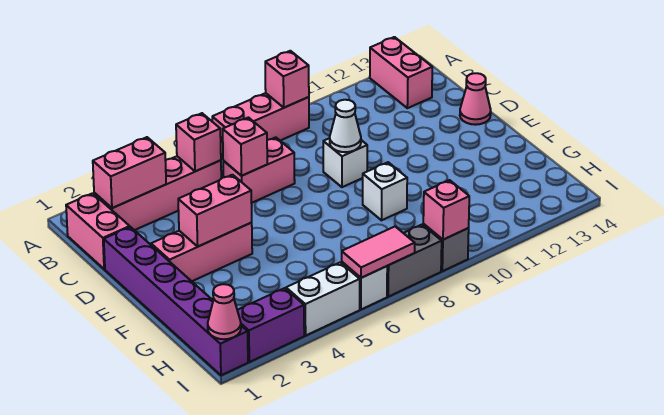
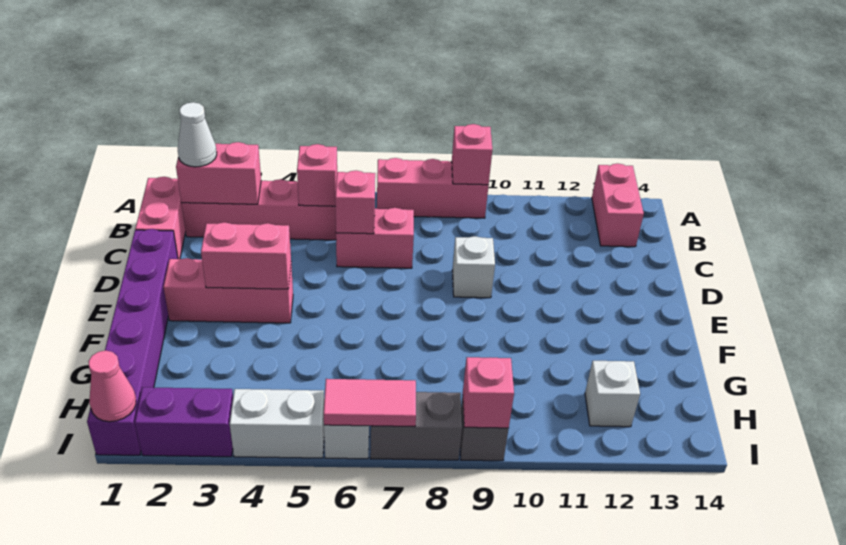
white cone D9 level 2 -> white cone B2 level 3
pink cone D14 level 1 -> none
white brick F9 level 1 -> white brick H12 level 1

